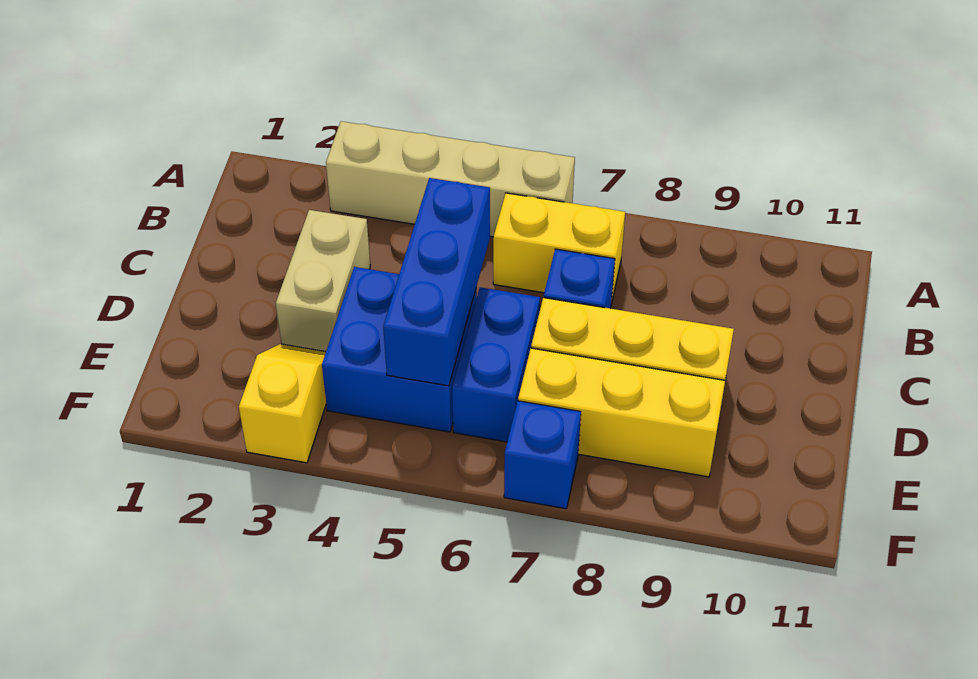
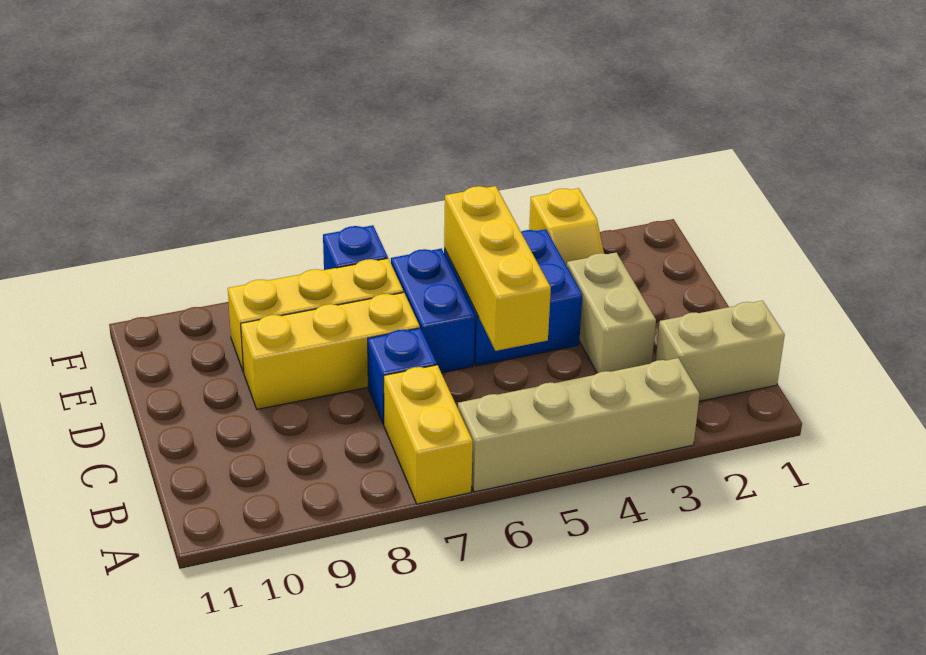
none -> tan brick B1:B2 level 1
yellow brick B6:B7 level 1 -> yellow brick A7:B7 level 1
blue brick C5:E5 level 2 -> yellow brick C5:E5 level 2

